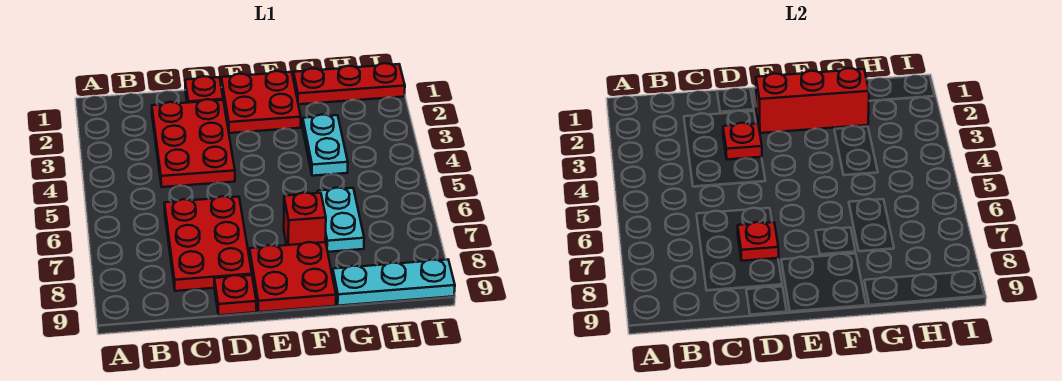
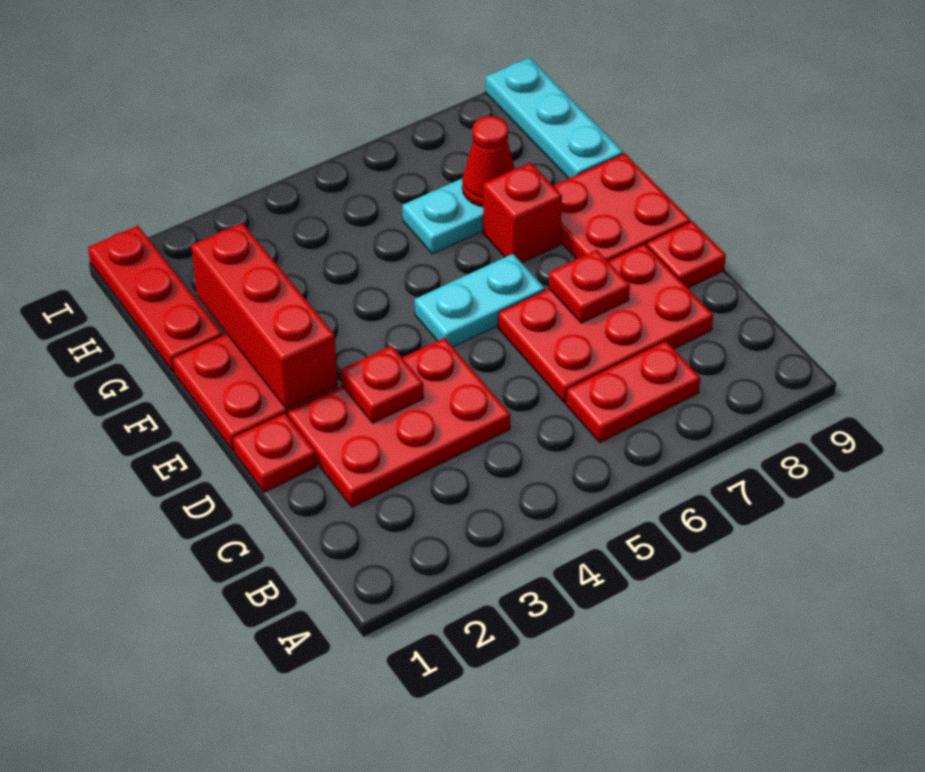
none -> red plate B6:B7 level 1
cyan plate G3:G4 level 1 -> cyan plate E5:E6 level 1
none -> red cone G7 level 2

